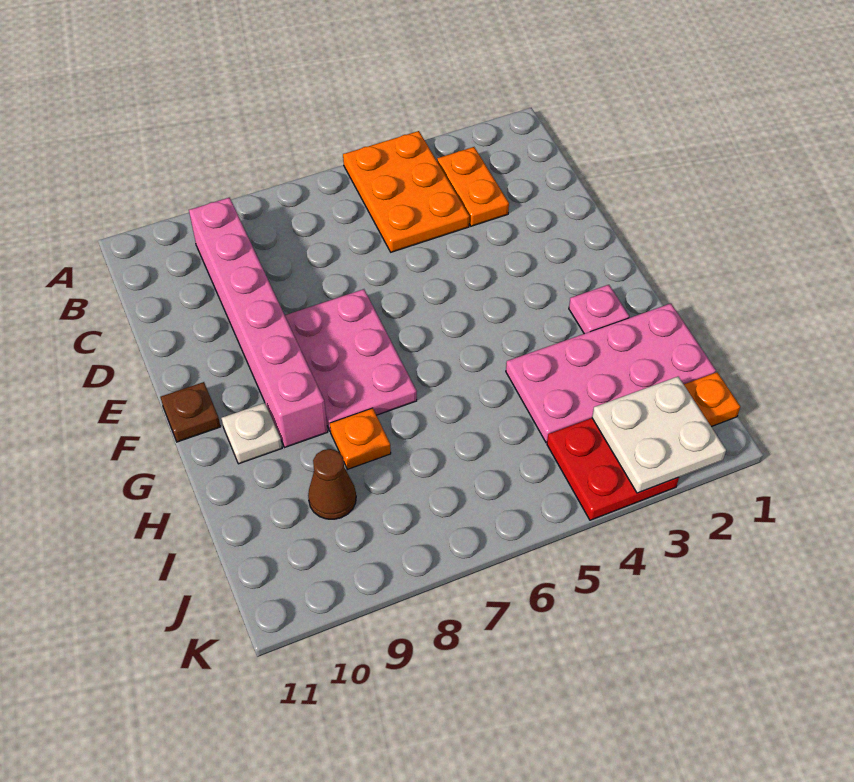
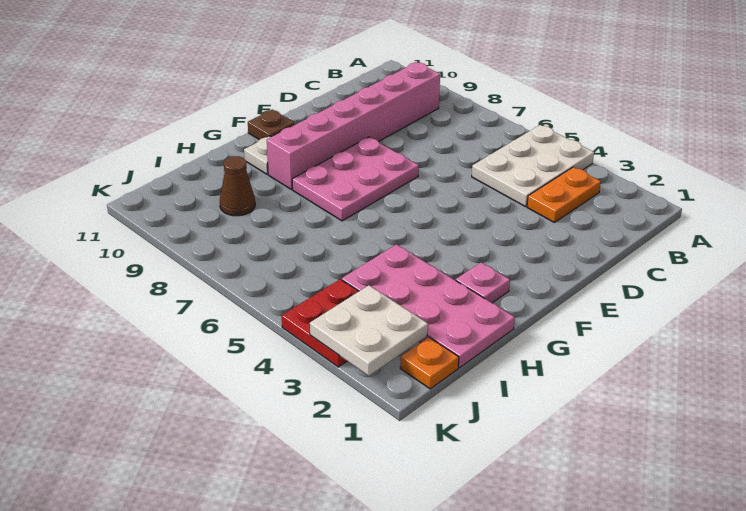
orange plate A4:C5 level 1 -> white plate A4:C5 level 1
orange plate H8 level 1 -> none

